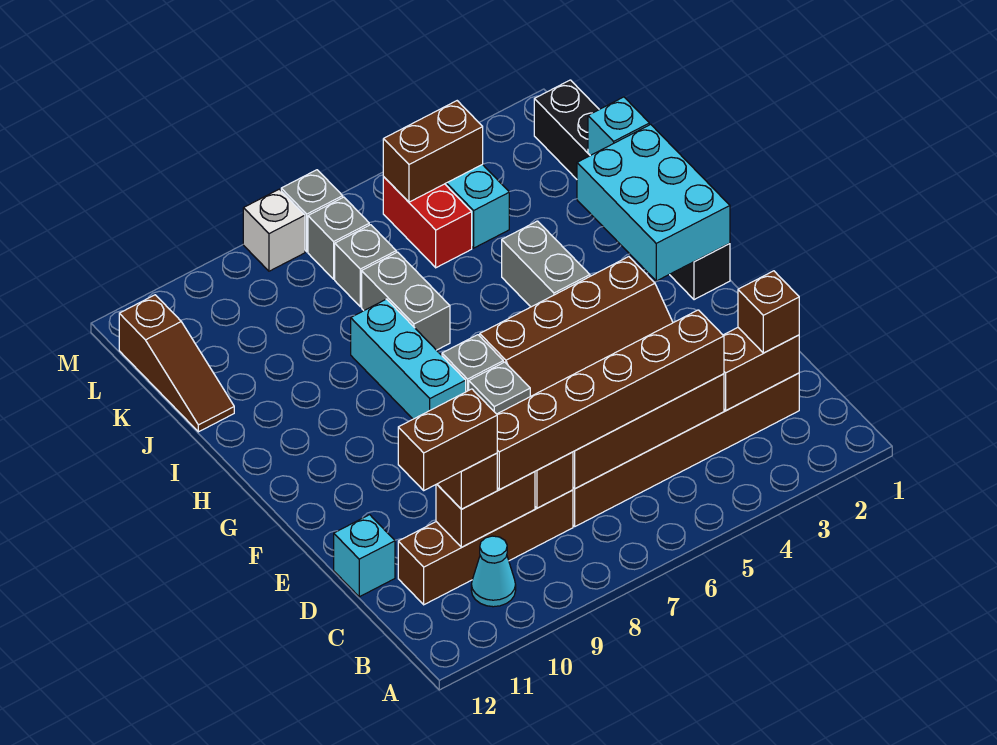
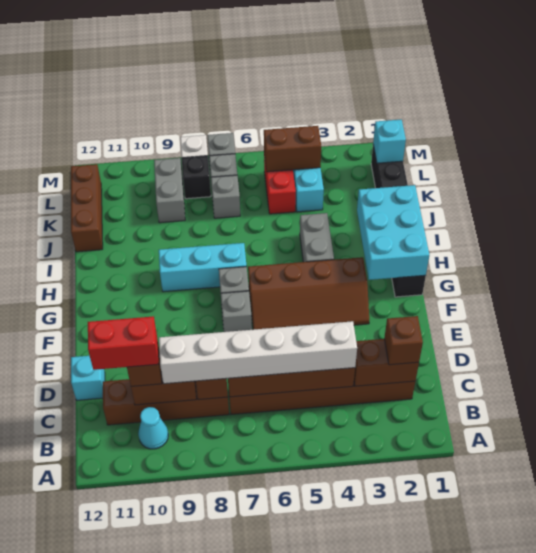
brown brick C4:C9 level 3 -> white brick C4:C9 level 3
brown brick C10:C11 level 4 -> red brick C10:C11 level 4
cyan brick G8:I8 level 1 -> cyan brick H7:H9 level 1
grey brick I7:J7 level 1 -> grey brick K9:L9 level 1
cyan brick J1 level 2 -> cyan brick L1 level 2
brown slope J12:L12 level 1 top L -> brown brick J12:L12 level 1
none -> black brick L8 level 1

